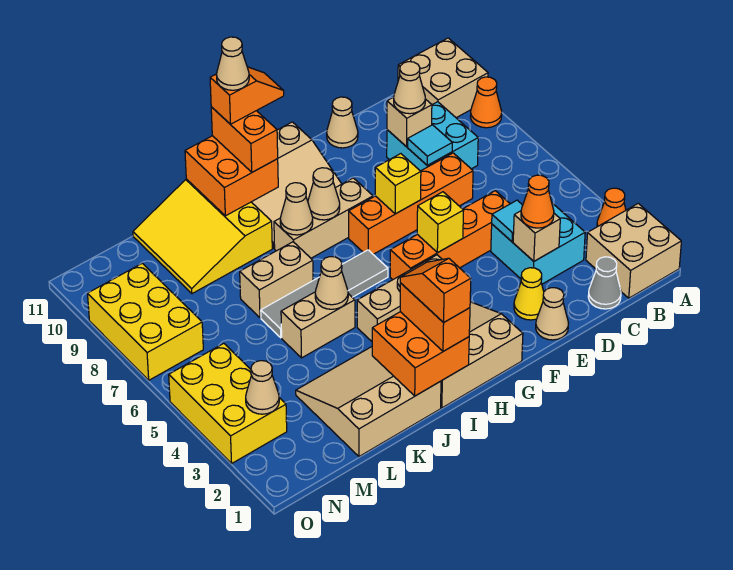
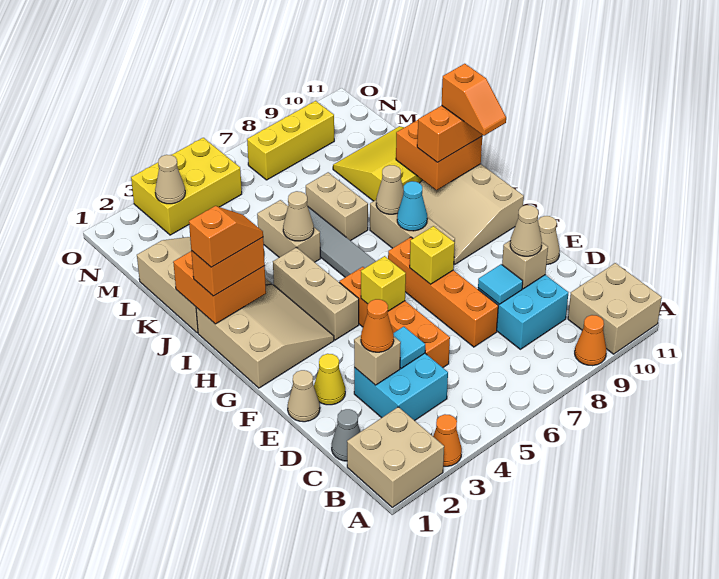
tan cone H8 level 2 -> cyan cone H8 level 2
tan cone I11 level 5 -> none
yellow brick N7:O9 level 1 -> yellow brick N7:N9 level 1

